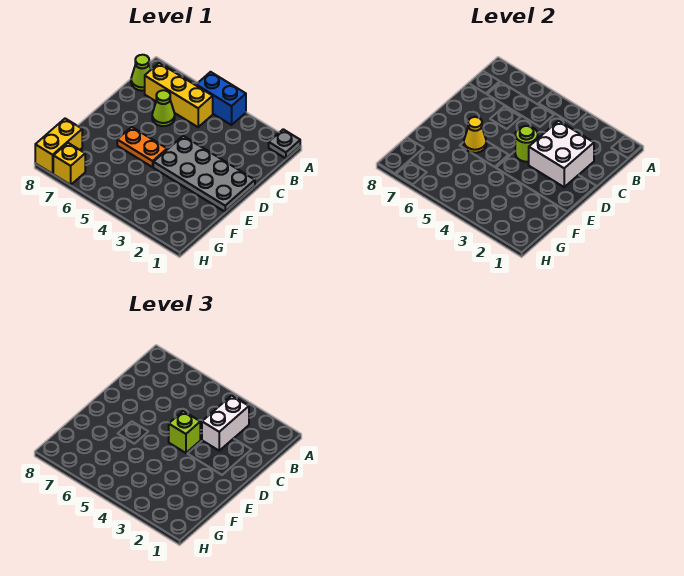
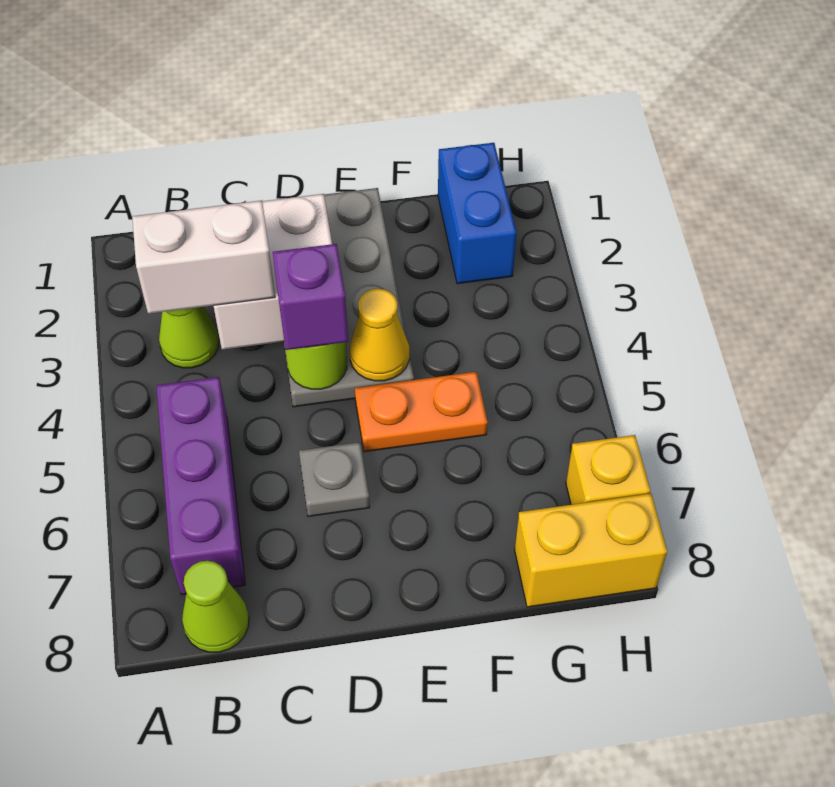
grey plate A1 level 1 -> grey plate D6 level 1
blue brick A4:A5 level 1 -> blue brick G1:G2 level 1
yellow brick B5:B7 level 1 -> purple brick B5:B7 level 1
lime cone C6 level 1 -> lime cone B3 level 1
lime brick D4 level 3 -> purple brick D4 level 3
orange plate E5:E6 level 1 -> orange plate E5:F5 level 1
yellow cone E6 level 2 -> yellow cone E4 level 2

